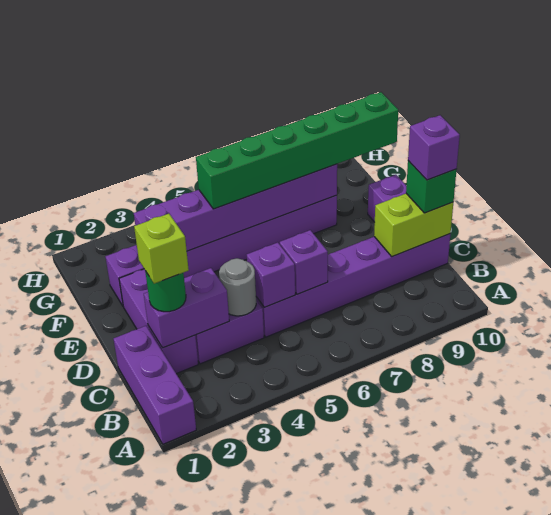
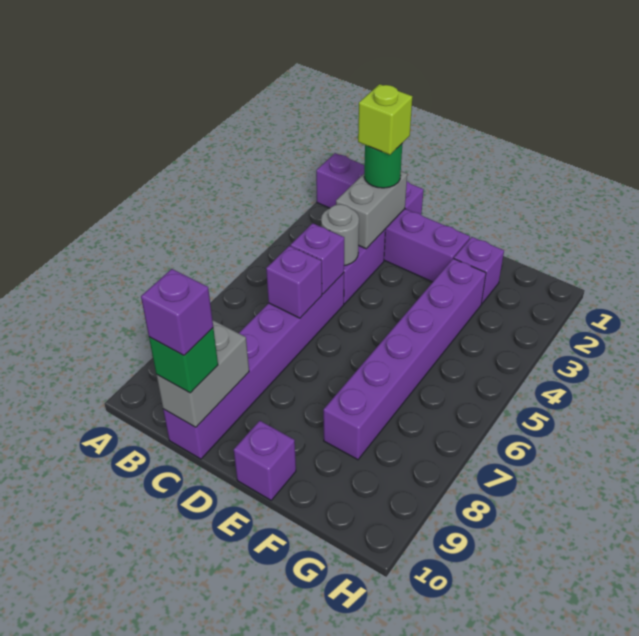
purple brick C2:C3 level 2 -> grey brick C2:C3 level 2
lime brick C9:C10 level 2 -> grey brick C9:C10 level 2
purple brick F3:F8 level 2 -> none
green brick F5:F10 level 3 -> none

